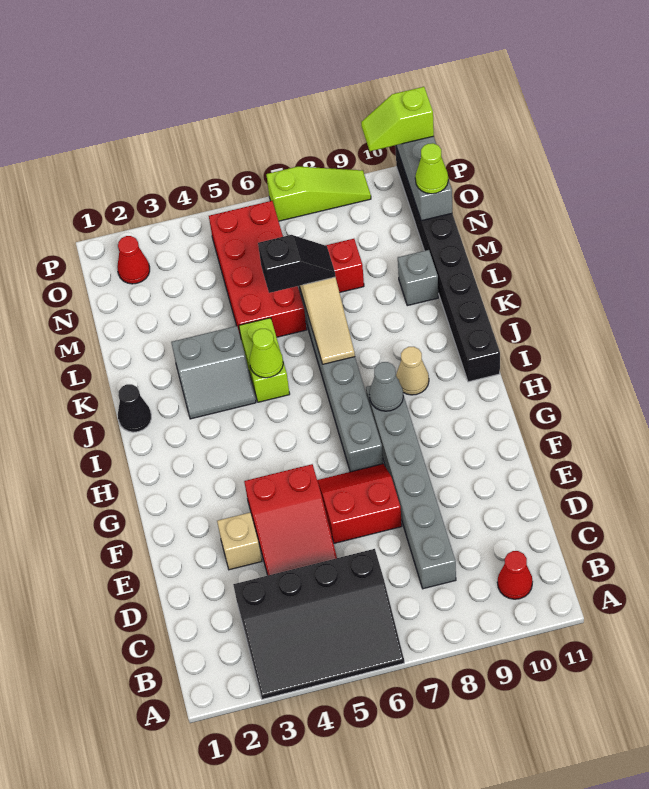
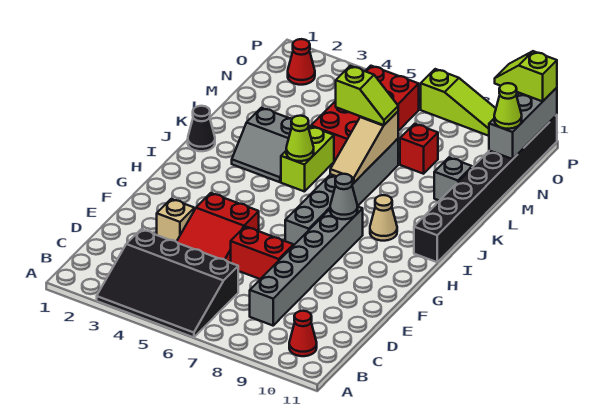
black slope L6:L7 level 3 top 6 -> lime slope L6:L7 level 3 top 6

